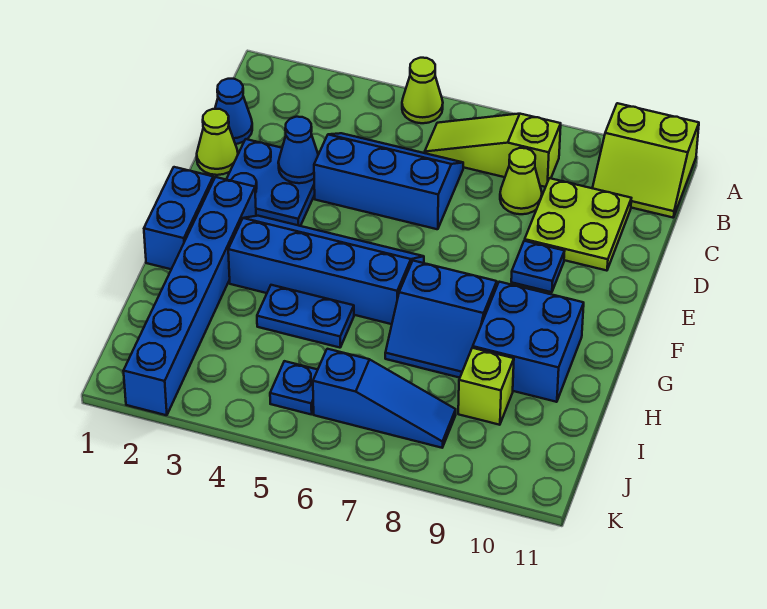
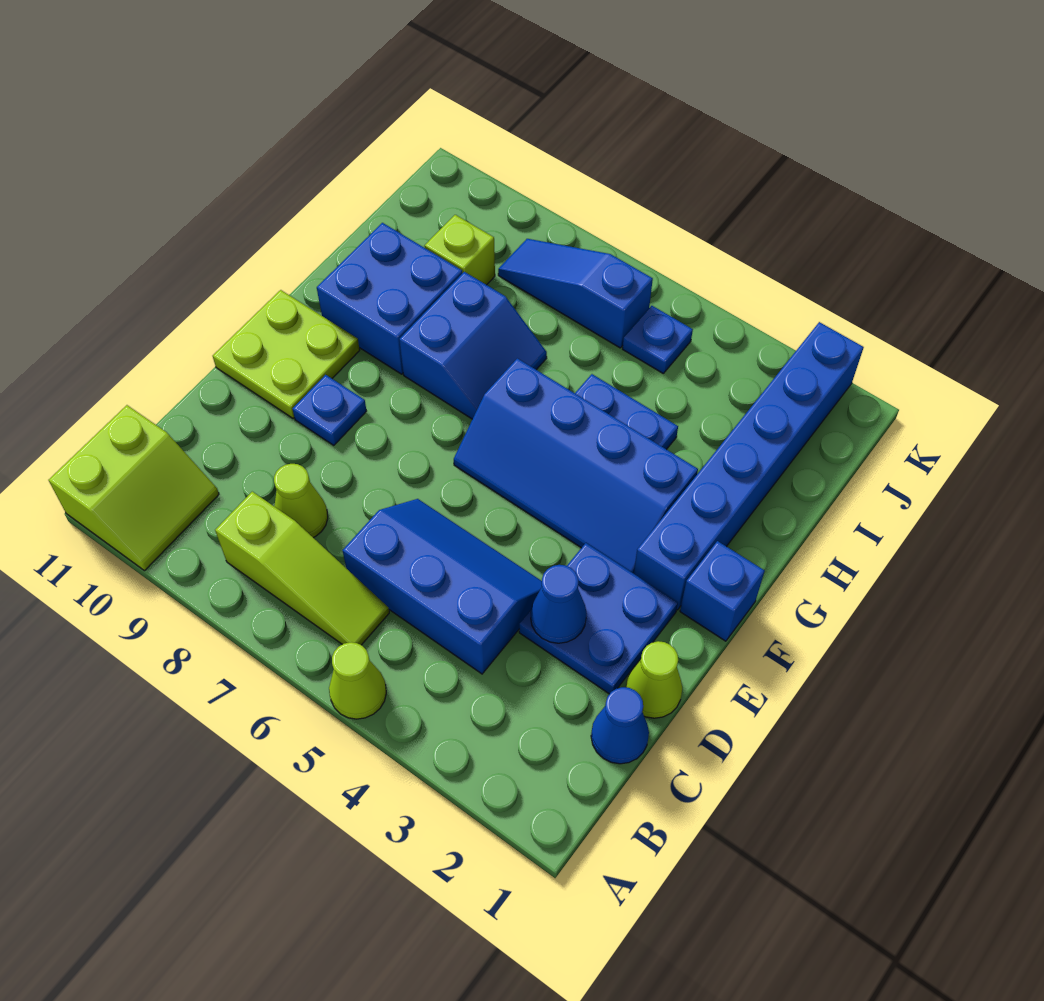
lime slope A10:B11 level 1 top A -> lime slope A10:B11 level 1 top 11
blue slope C4:D6 level 1 top D -> blue slope C4:D6 level 1 top C
lime plate C9:D10 level 1 -> lime plate E10:F11 level 1
blue brick F1:G1 level 1 -> blue brick F1 level 1
blue slope G7:H8 level 1 top G -> blue slope G7:H8 level 1 top 8

